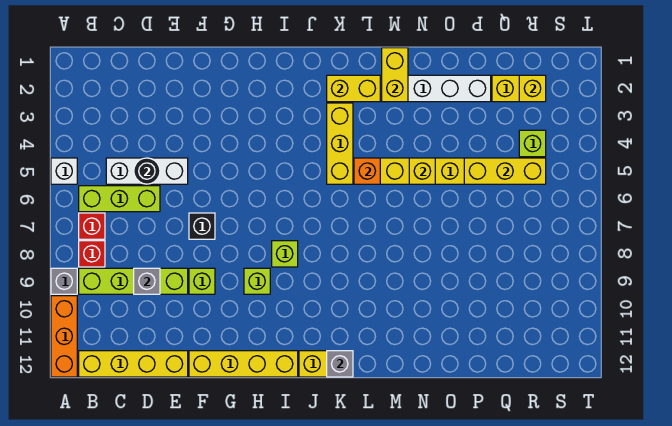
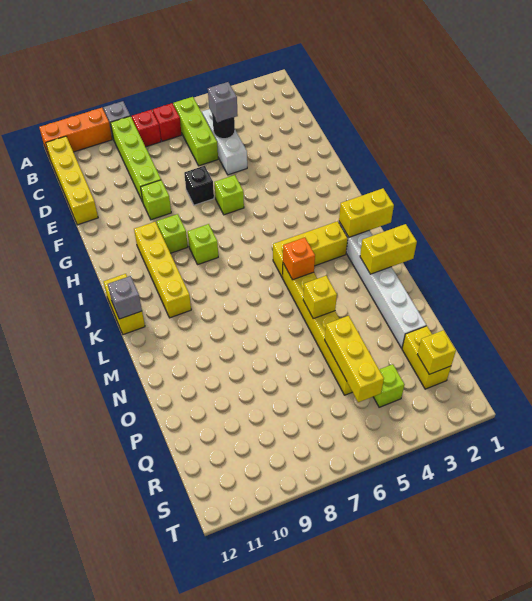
white brick A5 level 1 -> none
grey brick D9 level 2 -> grey brick D5 level 3
yellow brick F12:I12 level 1 -> yellow brick H10:K10 level 1
none -> lime brick G6 level 1
yellow brick K2:L2 level 2 -> yellow brick K1:K2 level 2

